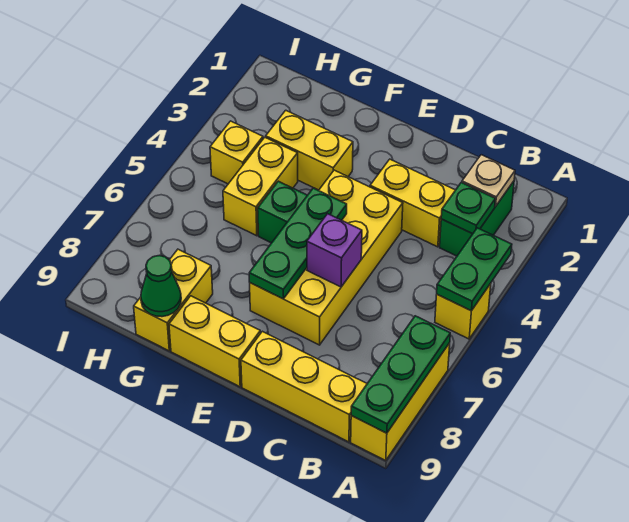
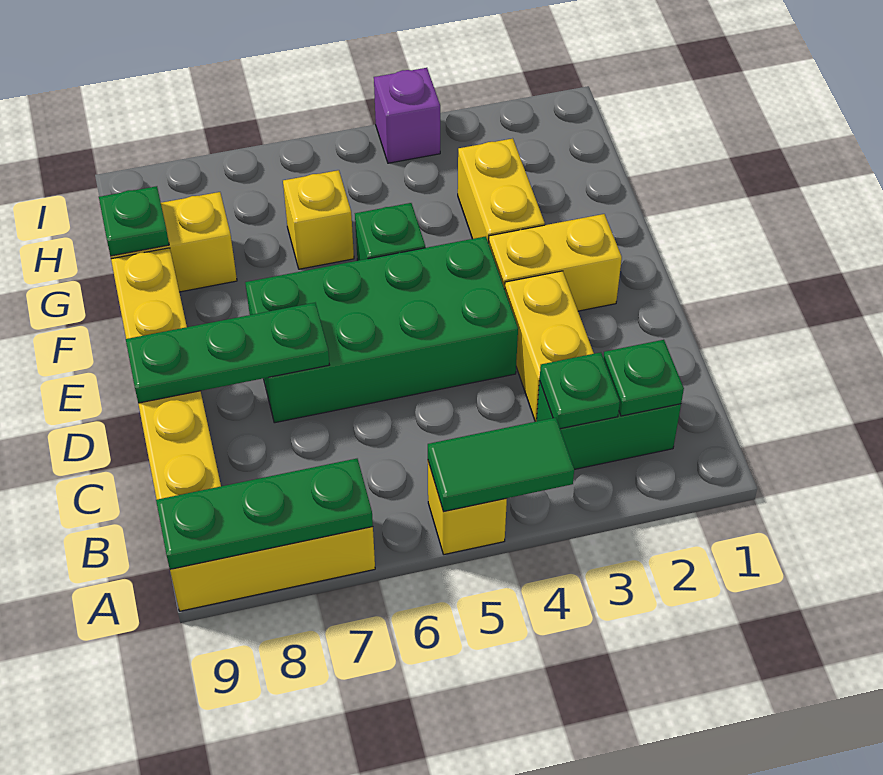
green plate A4:A5 level 2 -> green tile A4:A5 level 2
tan plate B2 level 2 -> green plate B2 level 2
yellow brick D4:E7 level 1 -> green brick D4:E7 level 1
purple brick D6 level 2 -> purple brick I4 level 1
green plate E5:E7 level 2 -> green plate D7:D9 level 2
yellow brick G4:G5 level 1 -> yellow brick E2:E3 level 1
green cone G9 level 2 -> green plate G9 level 2
yellow brick H4 level 1 -> yellow brick G6 level 1

